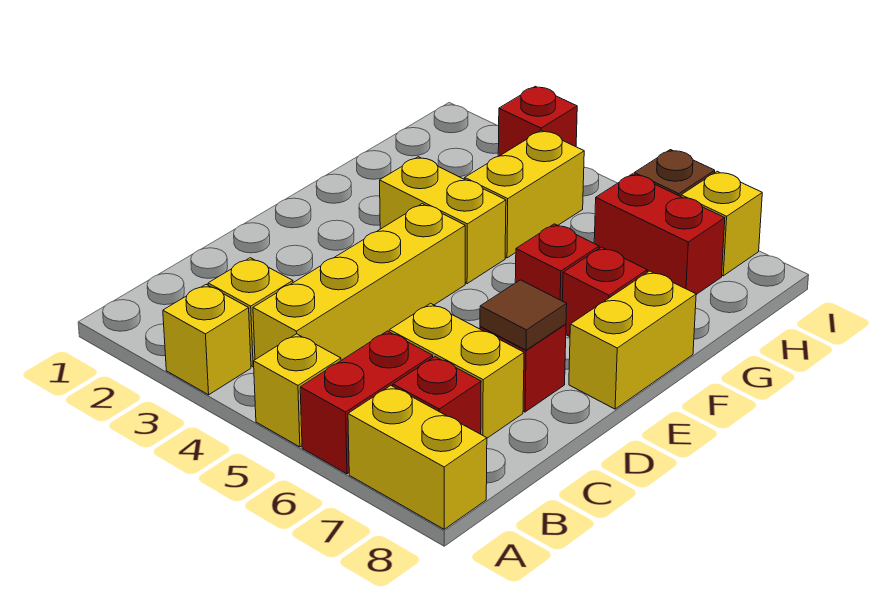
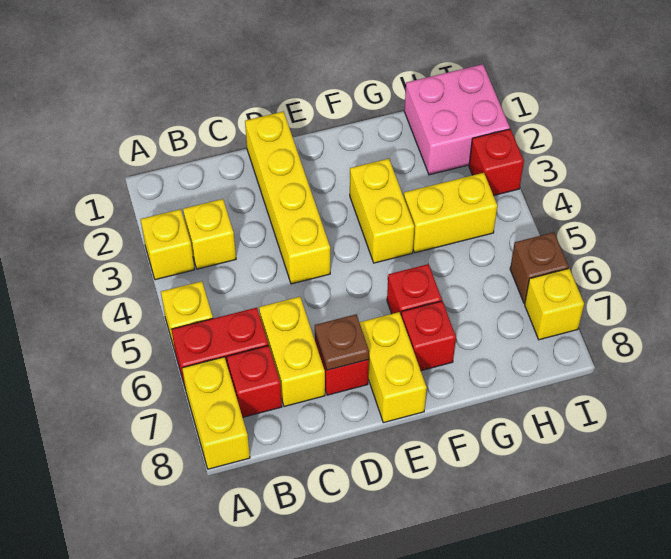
yellow brick B4:E4 level 1 -> yellow brick D1:D4 level 1
brown tile D7 level 2 -> brown plate D7 level 2
yellow brick E8:F8 level 1 -> yellow brick E7:E8 level 1
none -> pink brick H1:I2 level 1
red brick H6:H7 level 1 -> none

